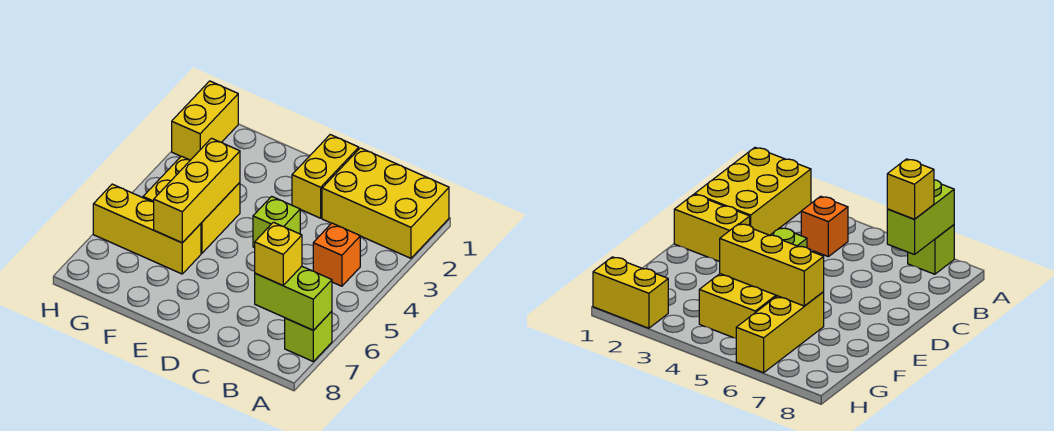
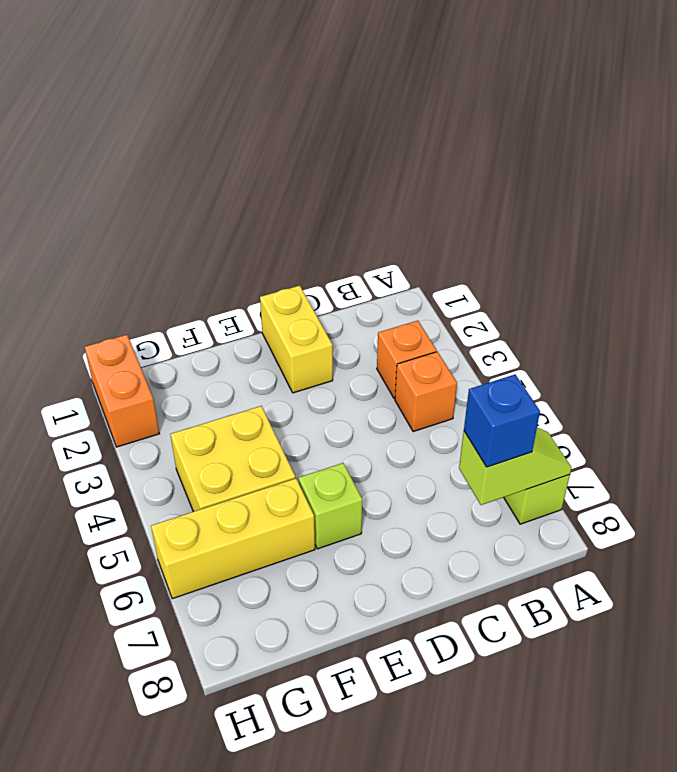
yellow brick A1:C2 level 1 -> none
lime brick A7:B7 level 2 -> lime slope A7:B7 level 2 top B
none -> orange brick B3 level 1
yellow brick B7 level 3 -> blue brick B7 level 3
lime brick D4 level 1 -> lime brick E6 level 1
yellow brick F4:F6 level 2 -> none
yellow brick H1:H2 level 1 -> orange brick H1:H2 level 1

